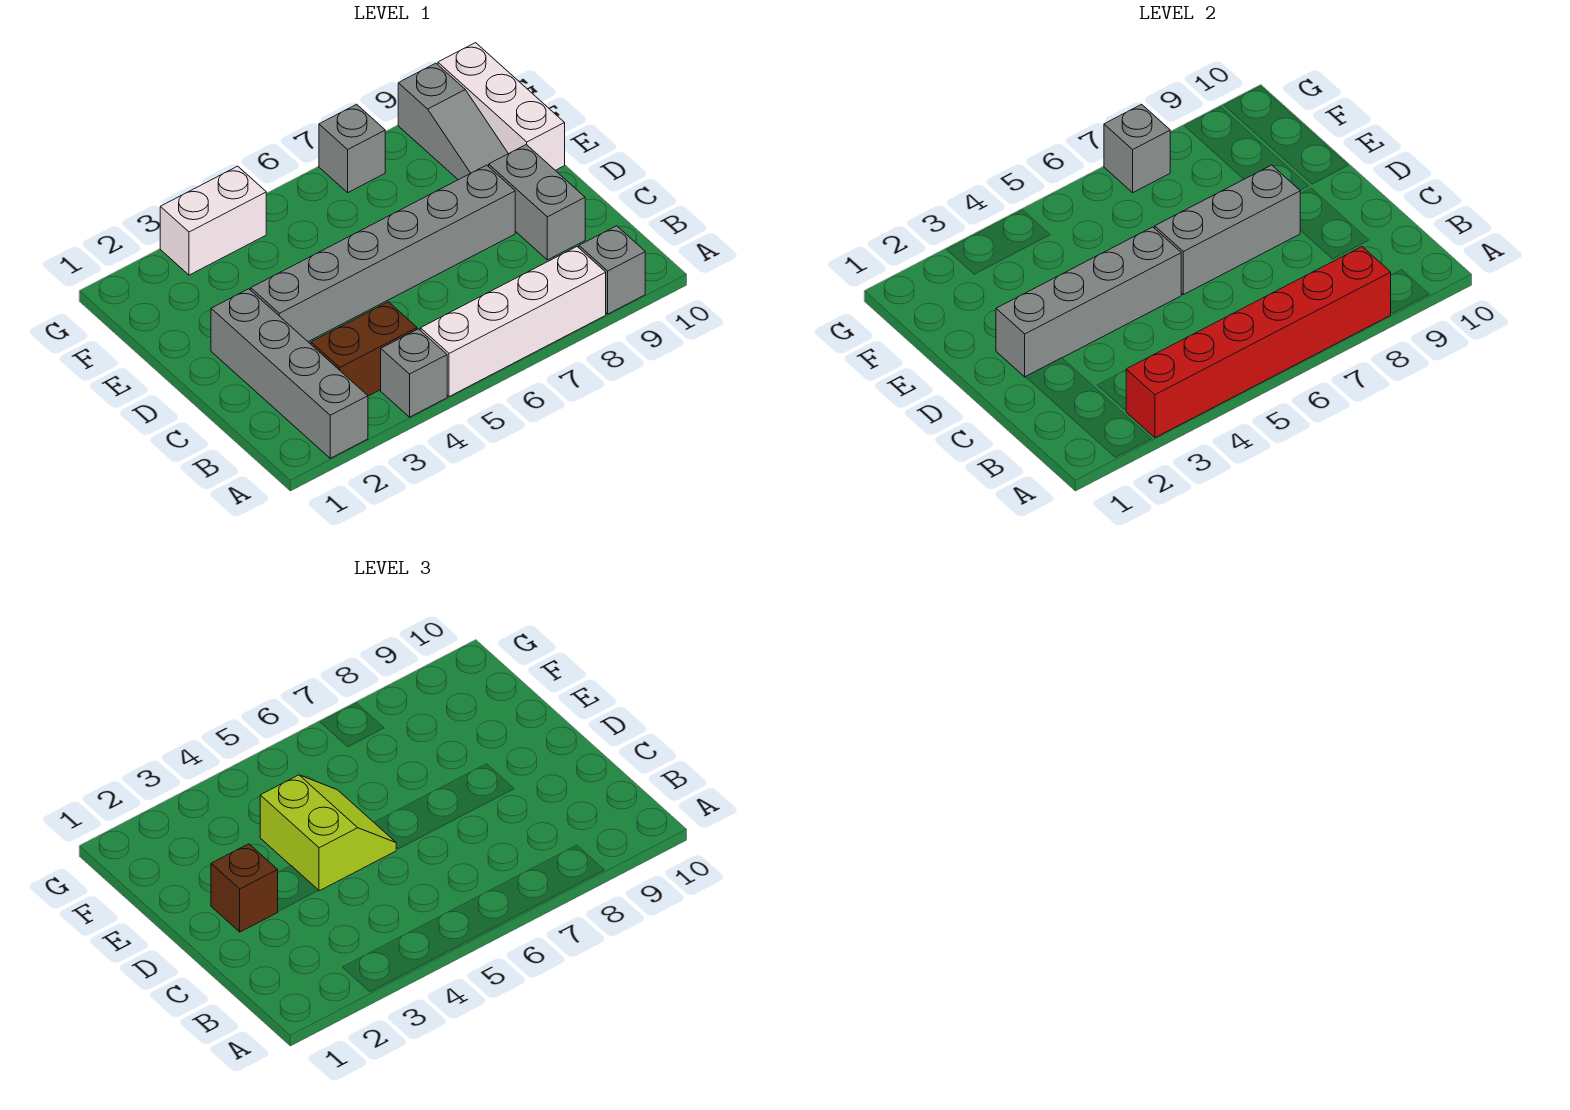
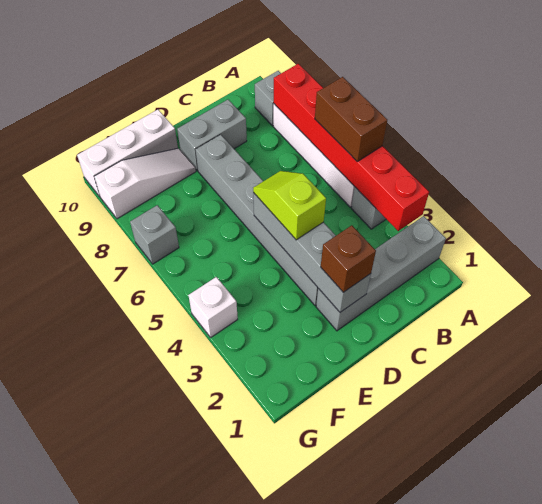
brown brick B3:B4 level 1 -> brown brick A5:A6 level 3
lime slope D4:E5 level 3 top 4 -> lime slope D4:D5 level 3 top 4
grey brick D6:D8 level 2 -> none
grey slope E9:G9 level 1 top G -> white slope E9:G9 level 1 top G
white brick G3:G4 level 1 -> white brick G4 level 1
grey brick G7 level 2 -> none

